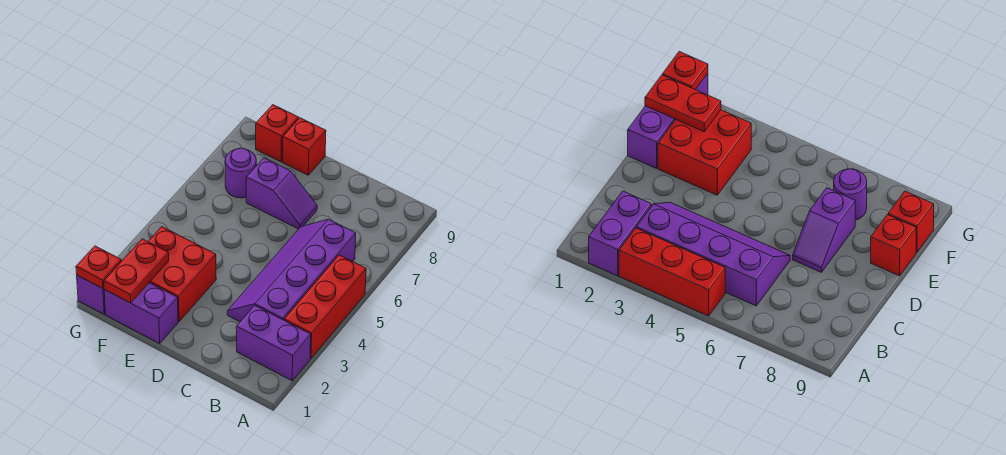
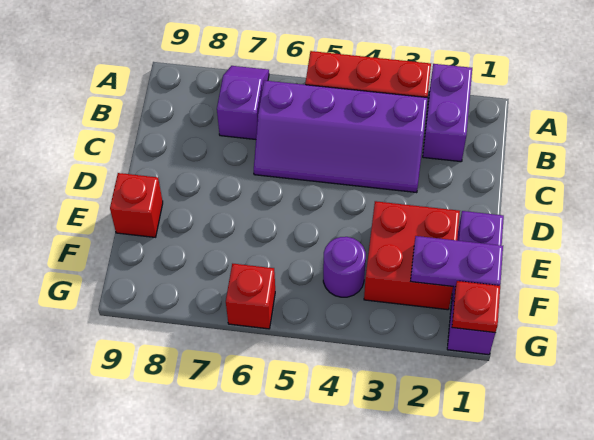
purple slope D7:E7 level 1 top E -> purple slope A7:B7 level 1 top B
red plate F1:F2 level 2 -> purple plate F1:F2 level 2
purple round brick F7 level 1 -> purple round brick F4 level 1
red brick F9 level 1 -> red brick G6 level 1

